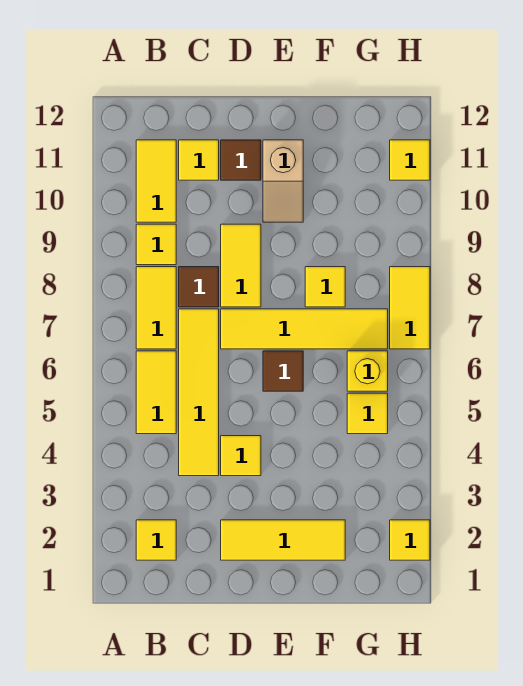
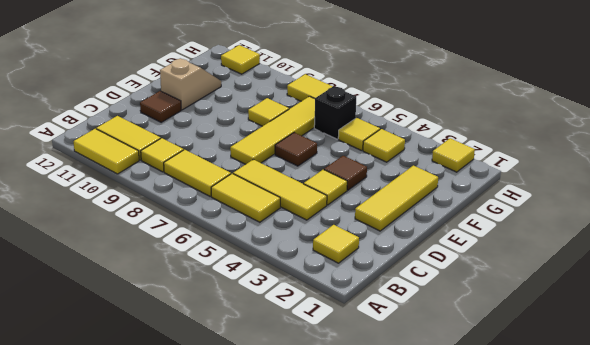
yellow tile C4:C7 level 1 -> yellow tile C4:C6 level 1
brown tile C8 level 1 -> brown tile E4 level 1
yellow tile C11 level 1 -> yellow tile G4 level 1
yellow tile D8:D9 level 1 -> yellow tile A10:A11 level 1
tan slope E10:E11 level 1 top 11 -> tan slope E11:F11 level 1 top E
yellow brick G6 level 1 -> black brick G6 level 1

